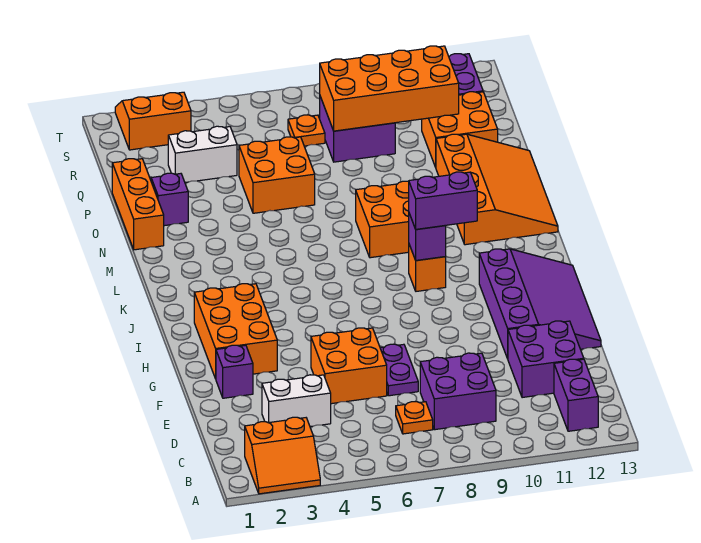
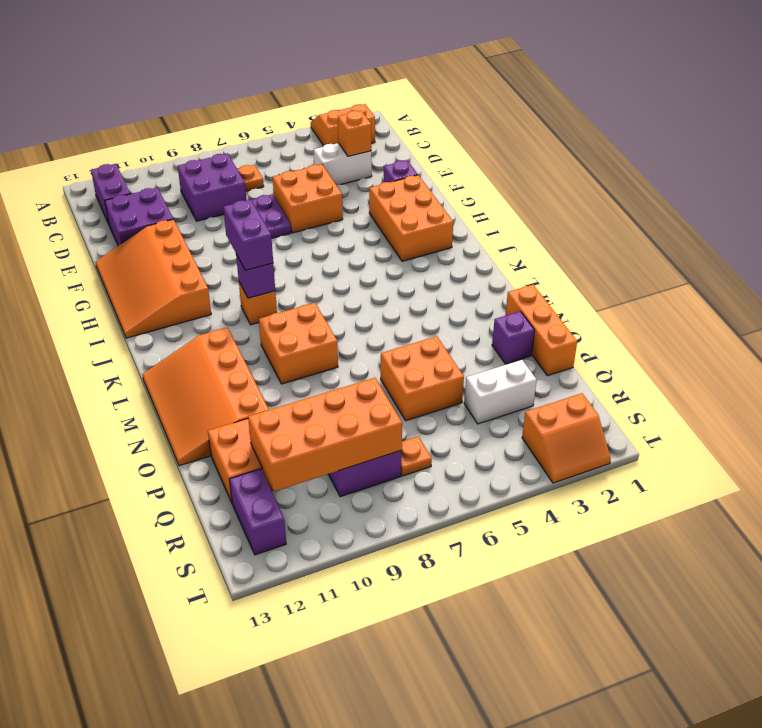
none -> orange brick D3 level 2
purple slope F11:I13 level 1 top 11 -> orange slope F11:I13 level 1 top 11
purple brick J9:J10 level 3 -> purple brick I9:J9 level 3

